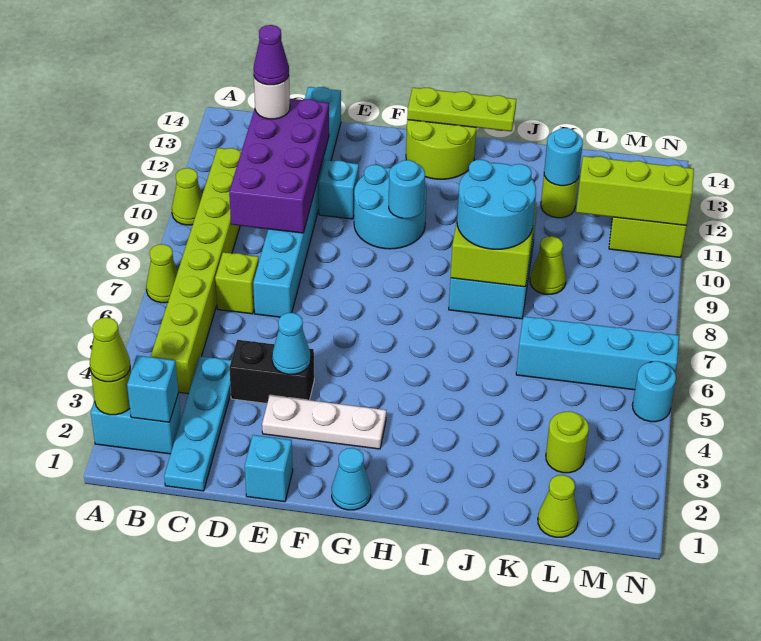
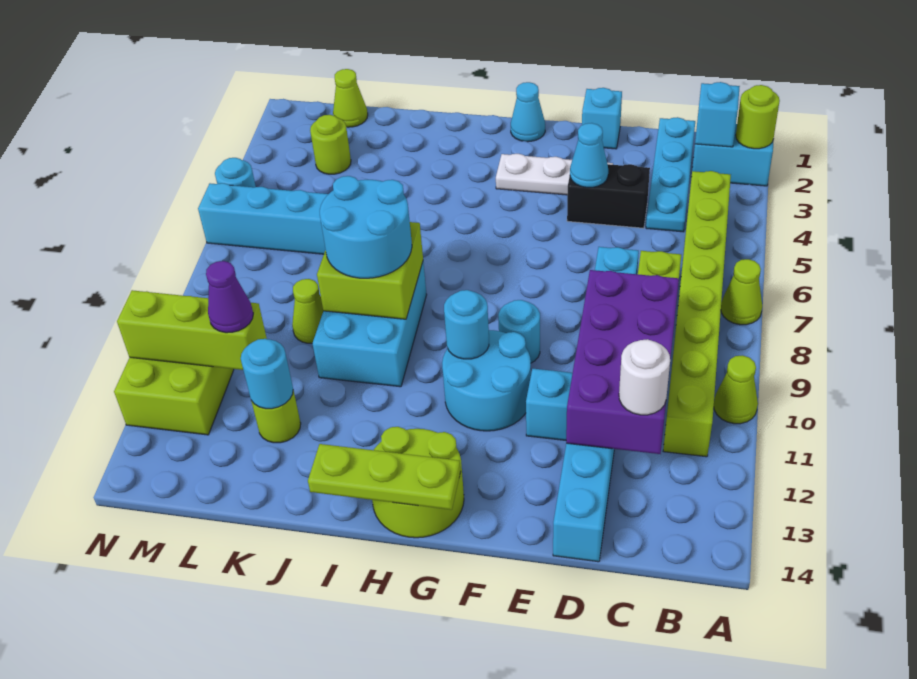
lime cone A2 level 3 -> none
purple cone C12 level 4 -> purple cone L11 level 3
none -> cyan round brick F9 level 1

